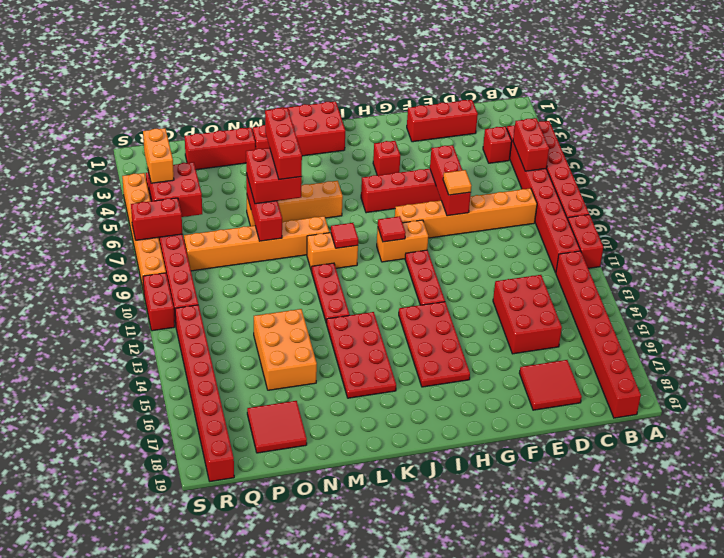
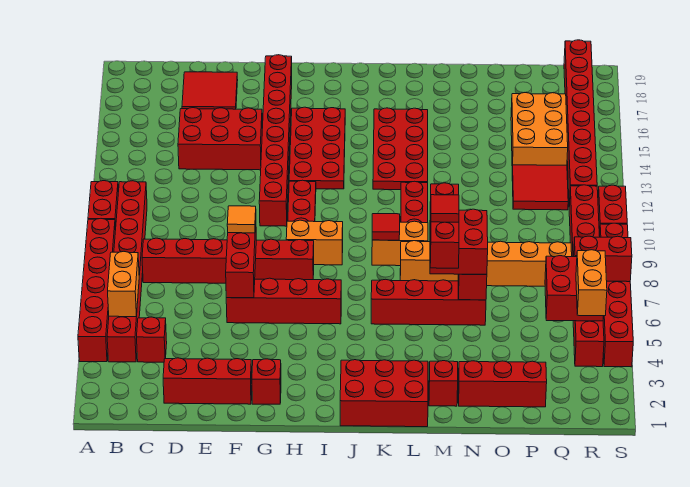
red brick B5:B6 level 2 -> orange brick B5:B6 level 2
red brick B12:B19 level 1 -> red brick G11:G18 level 1
orange brick C8:H8 level 1 -> red brick C8:H8 level 1
red brick D13:E15 level 1 -> red brick D14:F15 level 1
red brick H4 level 1 -> red brick G2 level 1
red tile I9 level 2 -> red tile M6 level 5
orange brick K6:N6 level 1 -> red brick K6:N6 level 1
orange brick N13:O15 level 1 -> orange brick P14:Q16 level 1
red tile O17:P18 level 1 -> red tile P12:Q13 level 1
orange brick S4:S9 level 1 -> red brick S4:S9 level 1

